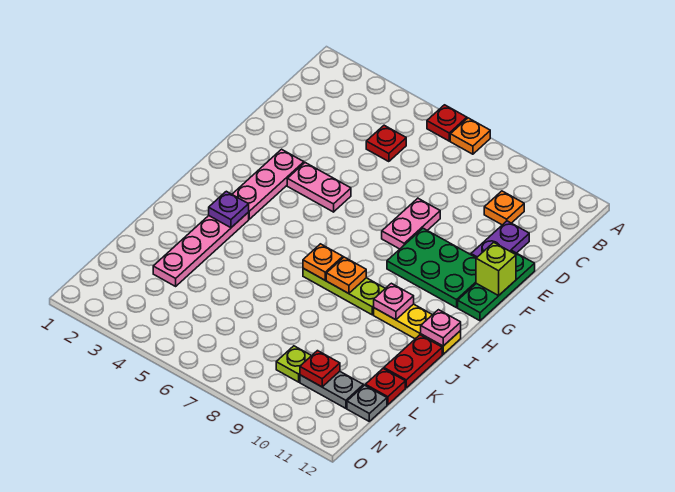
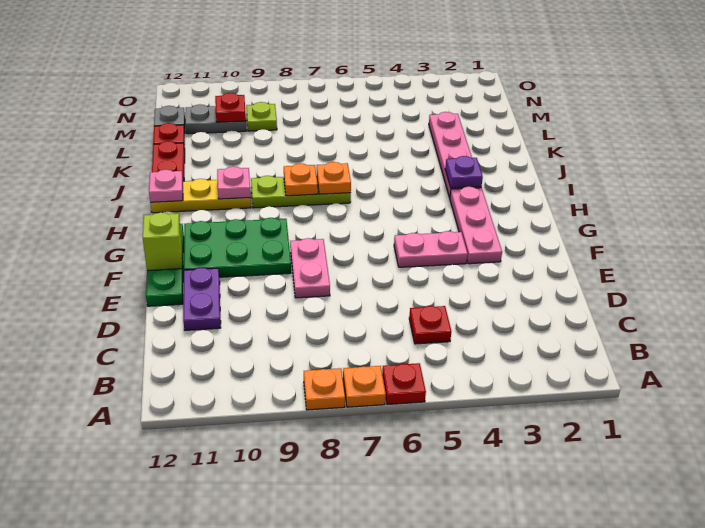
orange plate C10 level 1 -> orange plate A8 level 1

